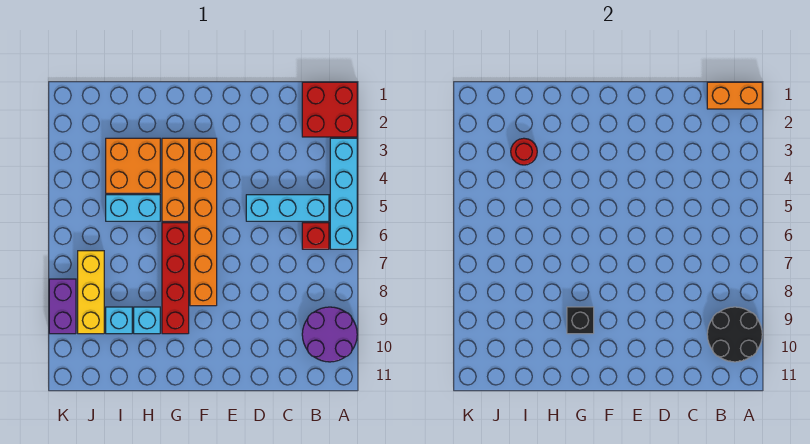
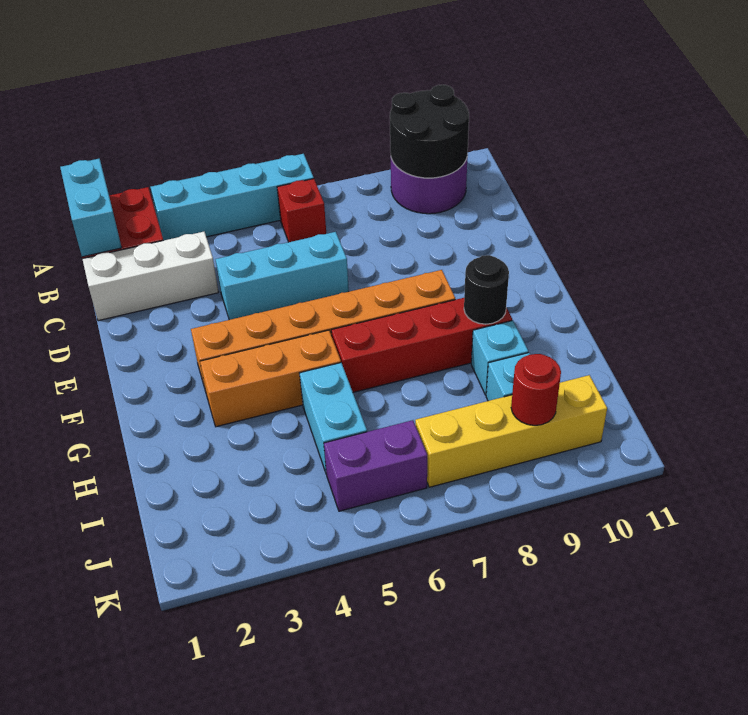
orange brick A1:B1 level 2 -> cyan brick A1:B1 level 2
cyan brick B5:D5 level 1 -> cyan brick D4:D6 level 1
none -> white brick C1:C3 level 1
black brick G9 level 2 -> black round brick G9 level 2
orange brick H3:I4 level 1 -> none
red round brick I3 level 2 -> red round brick J9 level 2
yellow brick J7:J9 level 1 -> yellow brick J7:J10 level 1
purple brick K8:K9 level 1 -> purple brick J5:J6 level 1

